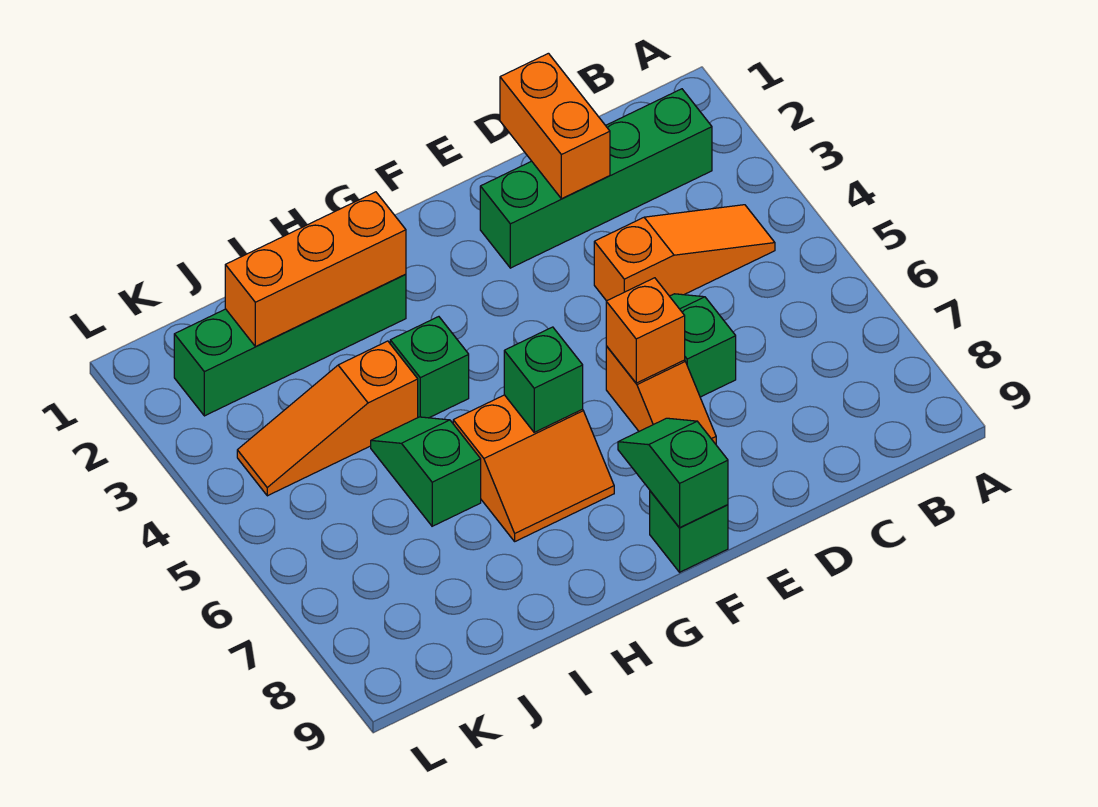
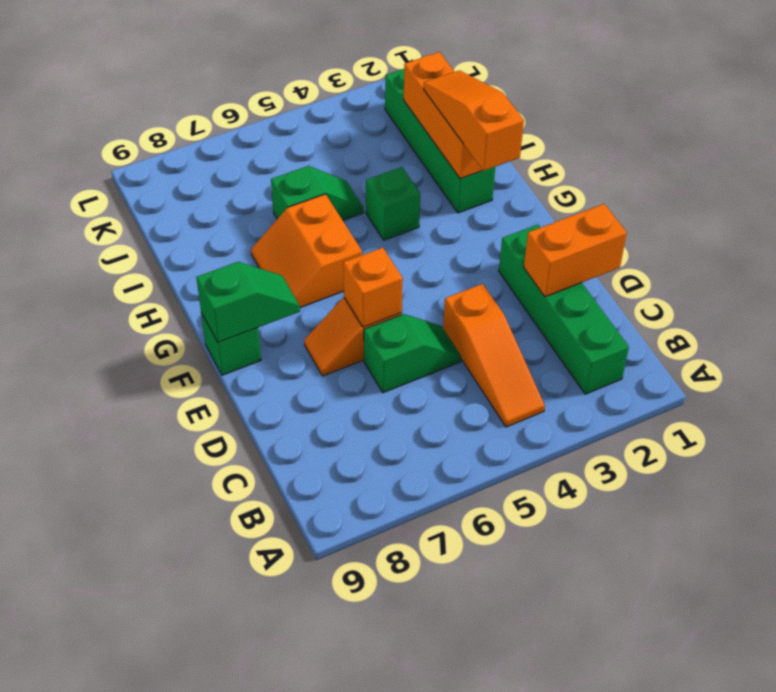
green brick G6 level 2 -> none
orange slope I4:K4 level 1 top I -> orange slope G2:I2 level 3 top G

